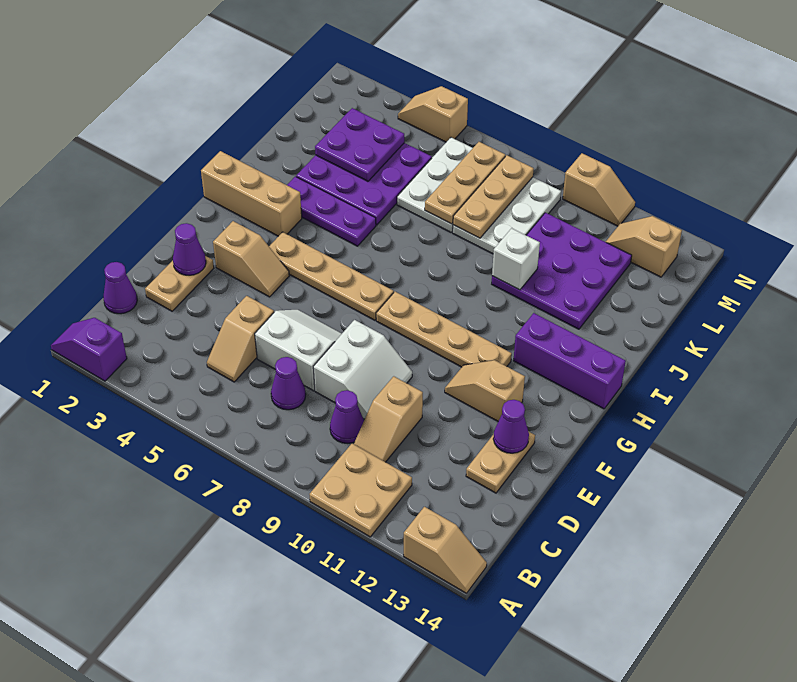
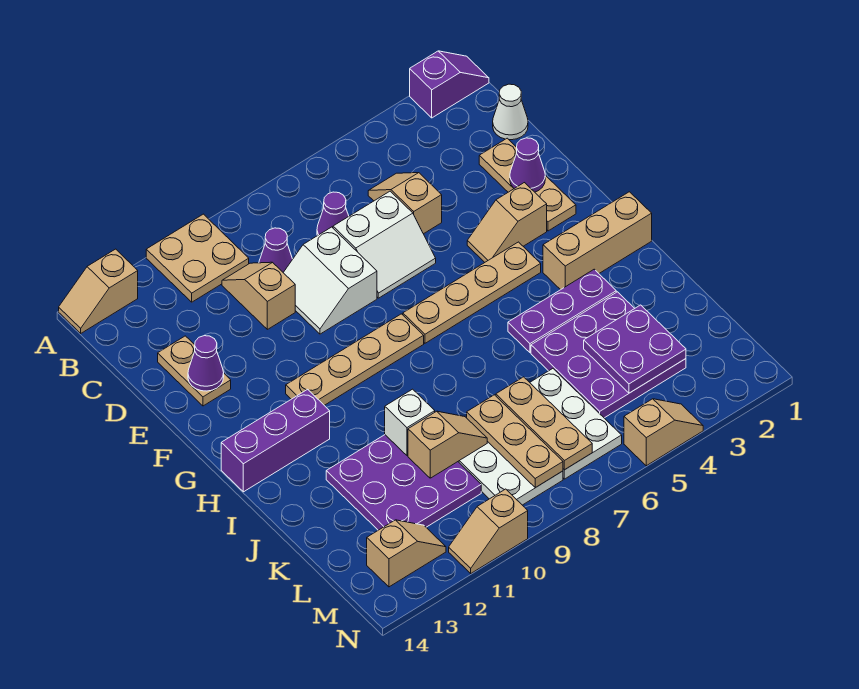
purple cone C1 level 1 -> white cone C1 level 1
tan plate D2:E2 level 1 -> tan plate D2:F2 level 1
tan slope F11:F12 level 1 top 12 -> tan slope K9:K10 level 2 top 10

